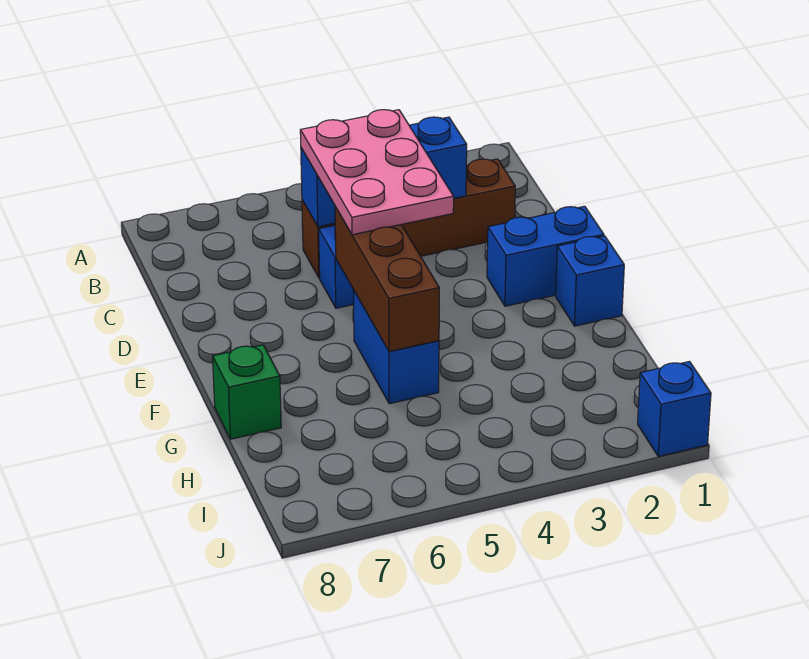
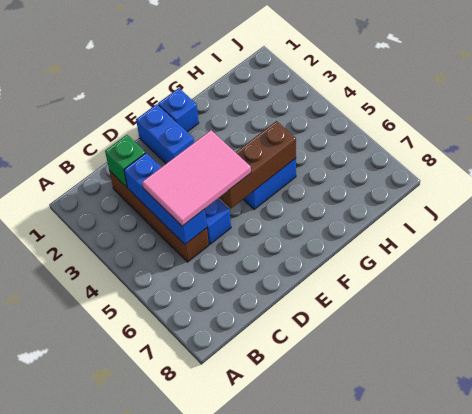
pink plate C4:E5 level 3 -> pink tile C4:E5 level 3
green brick G8 level 1 -> green brick C2 level 2
blue brick J1 level 1 -> none

